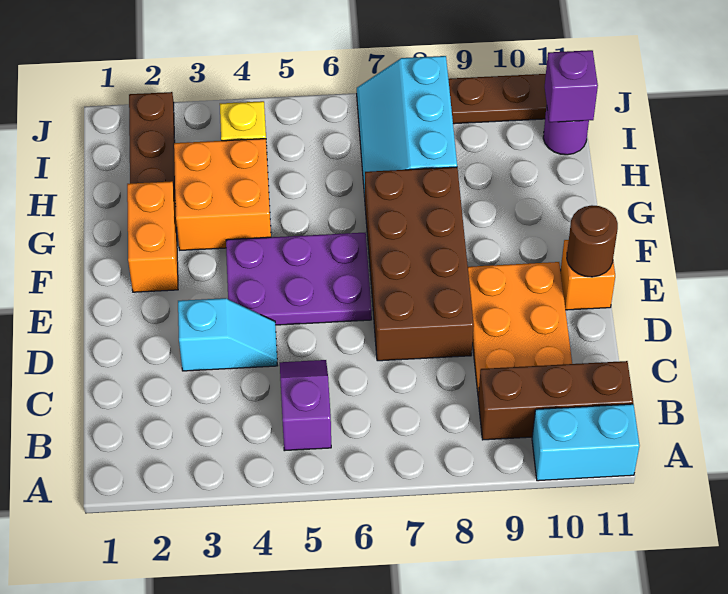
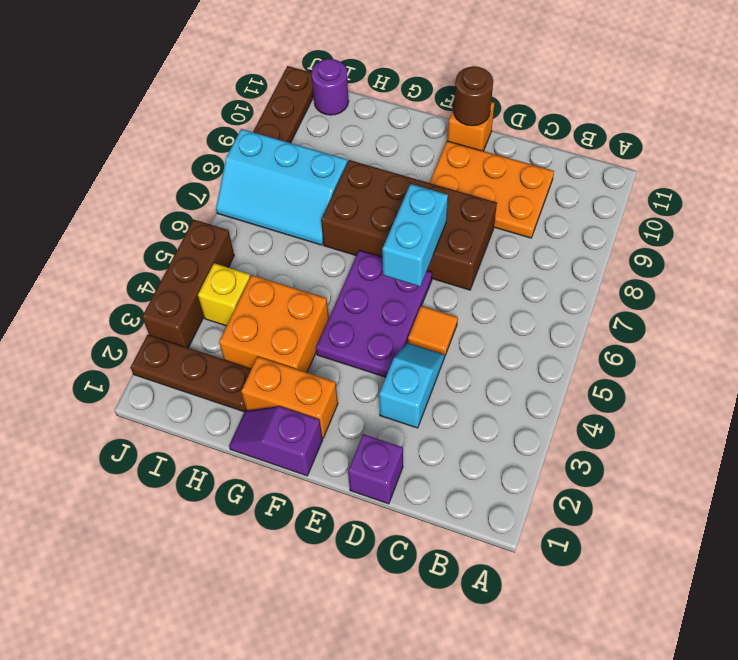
cyan brick A10:A11 level 1 -> cyan brick E6:E7 level 2
purple slope B5:C5 level 1 top B -> purple slope F1:G1 level 1 top F
brown brick B9:B11 level 1 -> brown brick J3:J5 level 1
none -> orange tile D5 level 1
purple brick I11 level 2 -> purple brick D1 level 1

